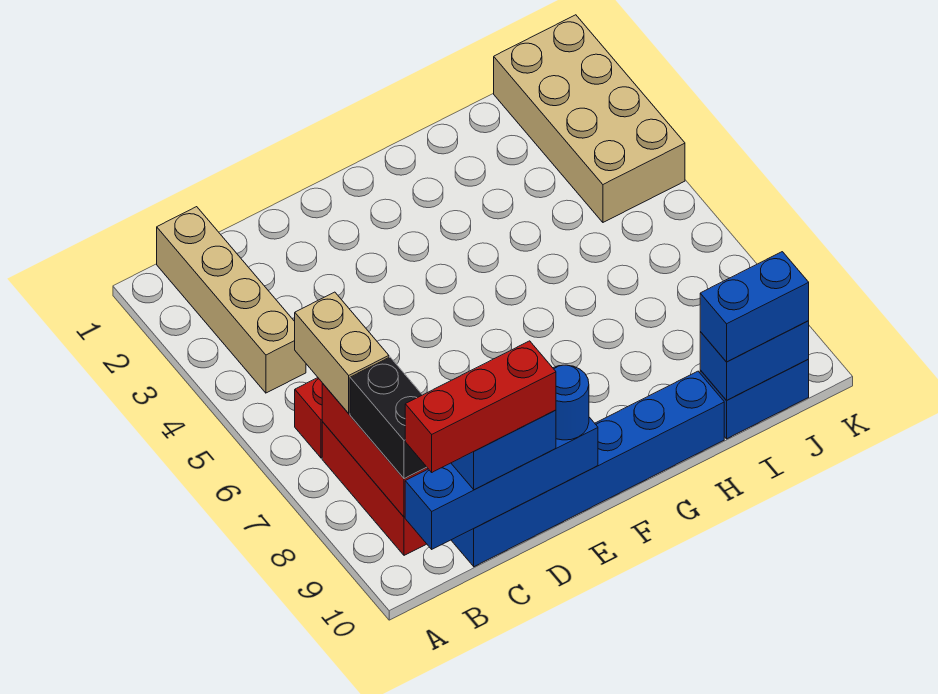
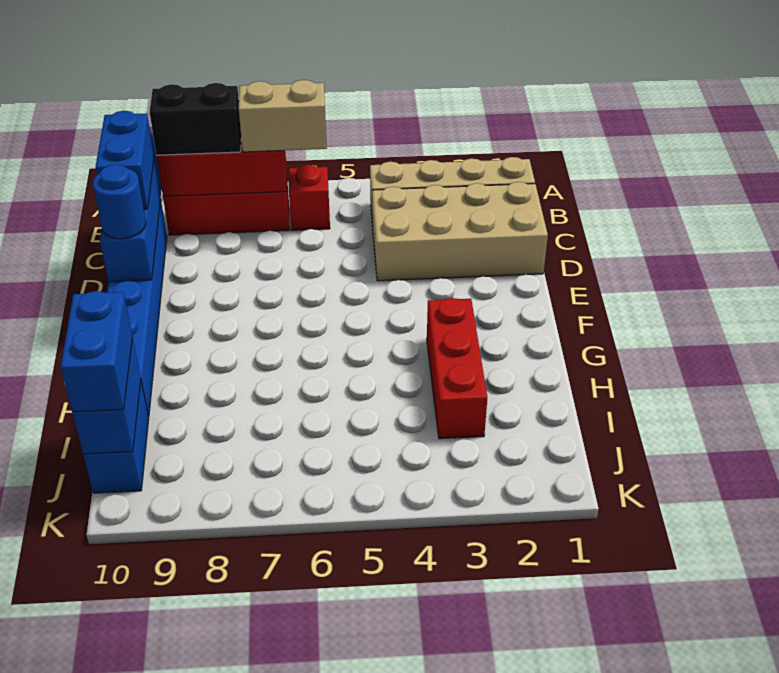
red brick B10:D10 level 4 -> red brick G3:I3 level 1
tan brick J1:K4 level 1 -> tan brick C1:D4 level 1

